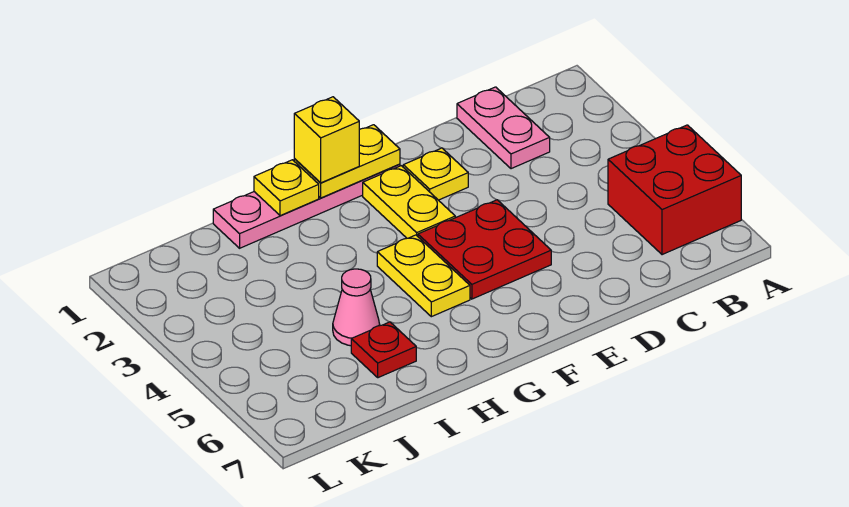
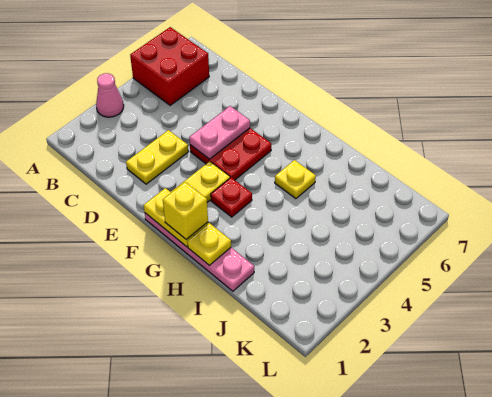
pink plate C1:C2 level 1 -> pink plate E4:E5 level 2
yellow plate E2 level 1 -> yellow plate H5 level 1
yellow plate G4:G5 level 1 -> yellow plate D2:D3 level 1
pink cone I5 level 1 -> pink cone A3 level 1
red plate I6 level 1 -> red plate G3 level 1

